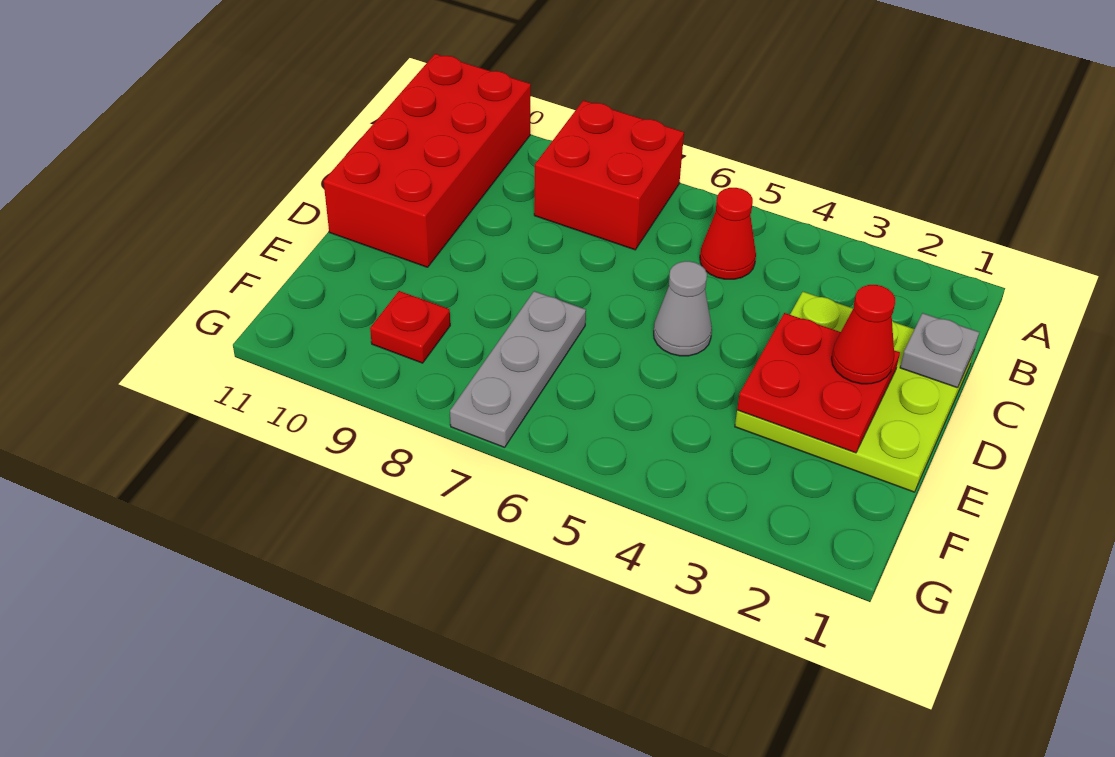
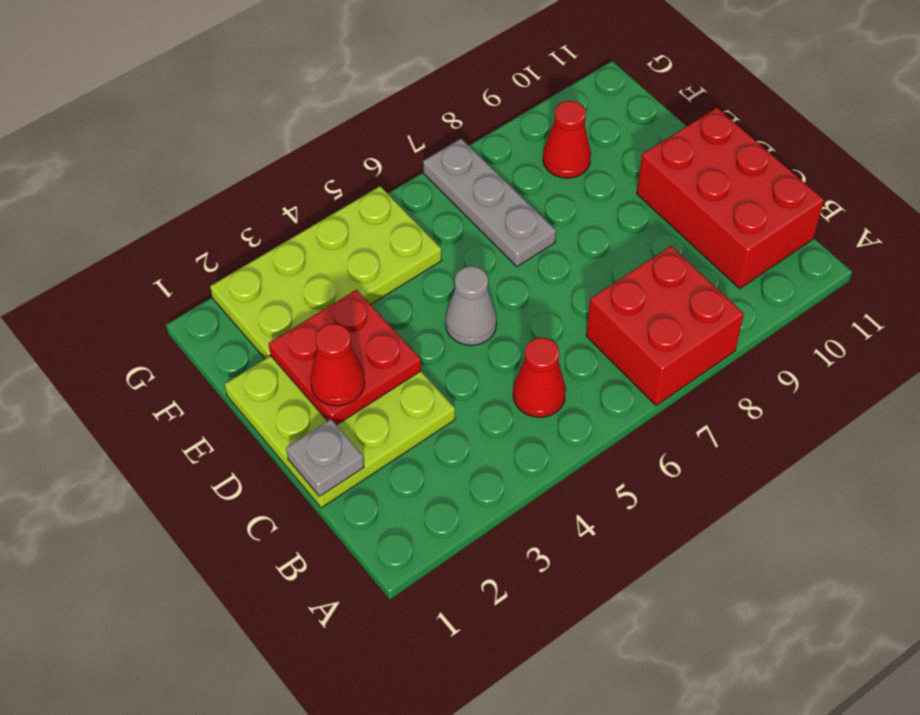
red brick A10:D11 level 1 -> red brick B10:D11 level 1
none -> lime plate F2:G5 level 1
red plate F9 level 1 -> red cone F9 level 1

